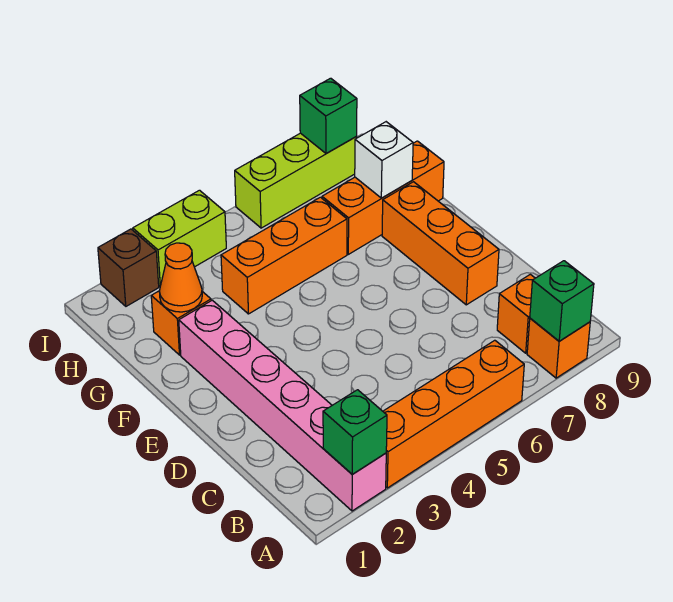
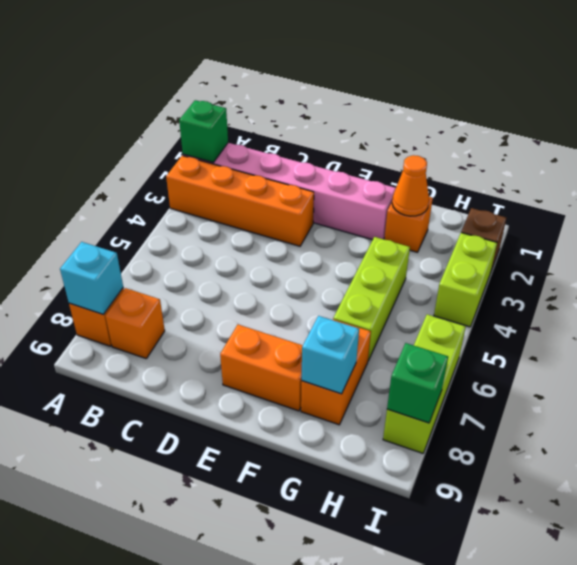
orange brick A3:A6 level 1 -> orange brick A3:D3 level 1
green brick A8 level 2 -> cyan brick A8 level 2
orange brick D8:F8 level 1 -> orange brick E8:F8 level 1
orange brick G4:G6 level 1 -> lime brick G4:G6 level 1
orange brick G7:G9 level 1 -> orange brick G7:G8 level 1
white brick G8 level 2 -> cyan brick G8 level 2

